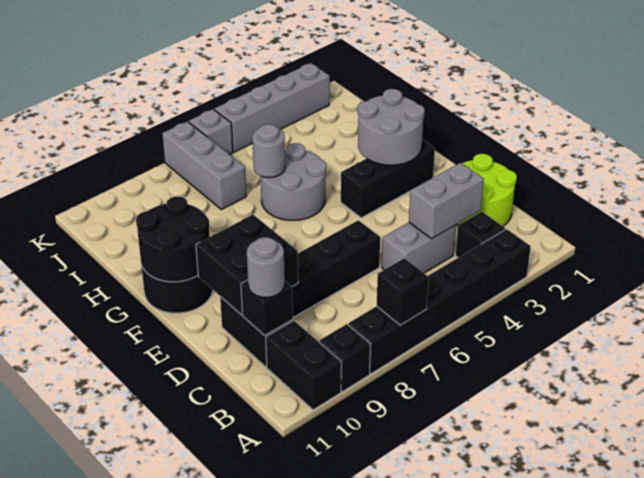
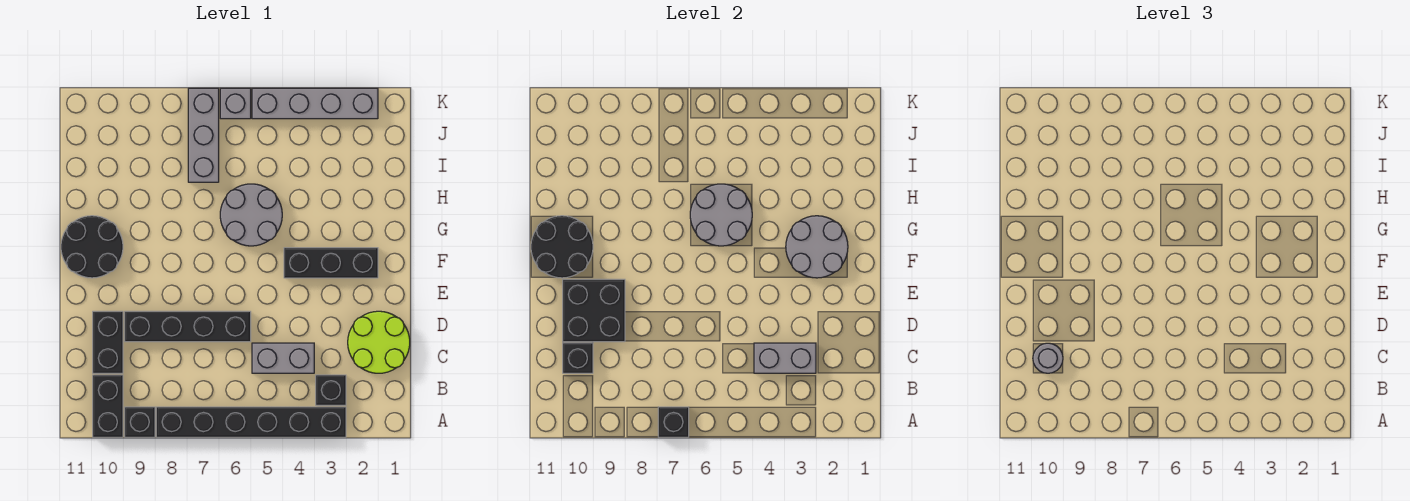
grey round brick H6 level 2 -> grey round brick G5:H6 level 2

